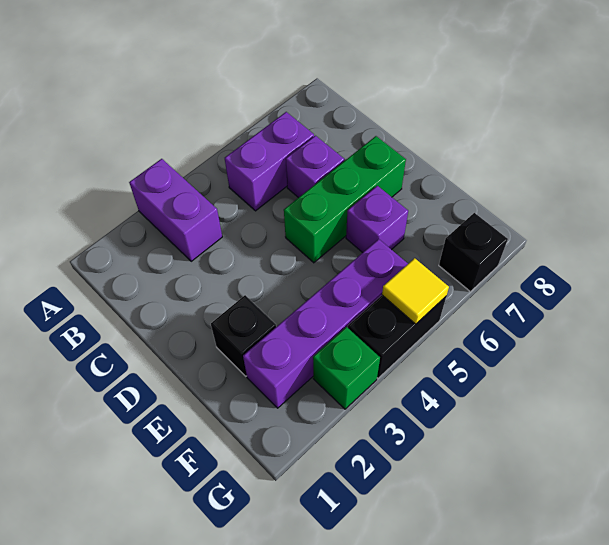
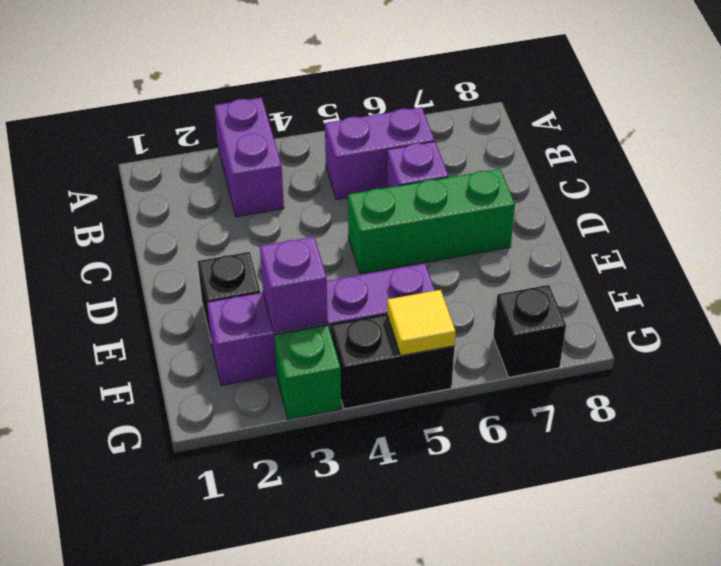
purple brick E6 level 1 -> purple brick F3 level 2

